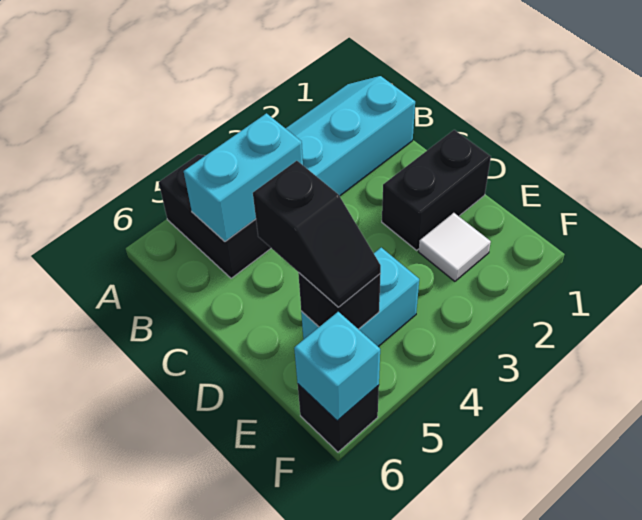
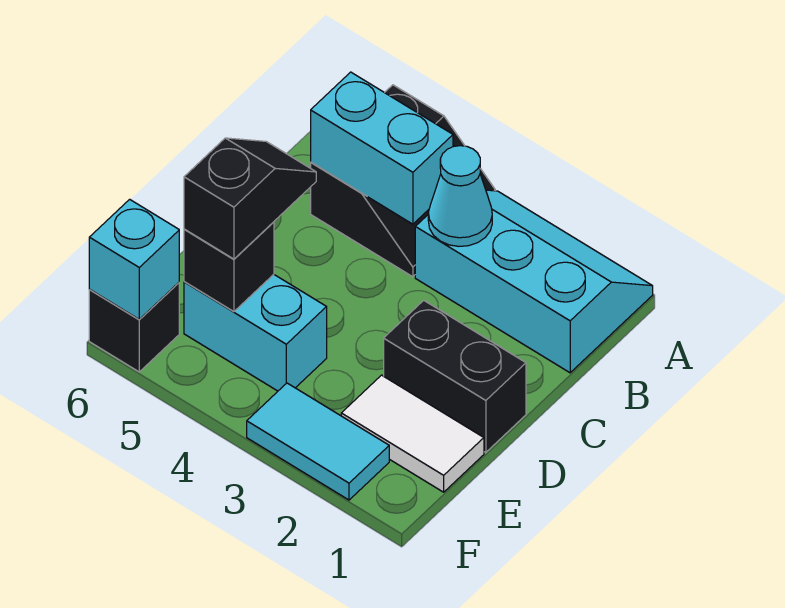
none -> cyan cone B3 level 2
black slope D5:E5 level 3 top D -> black slope D5:E5 level 3 top E
white tile E2 level 1 -> white tile E1:E2 level 1
none -> cyan tile F2:F3 level 1

